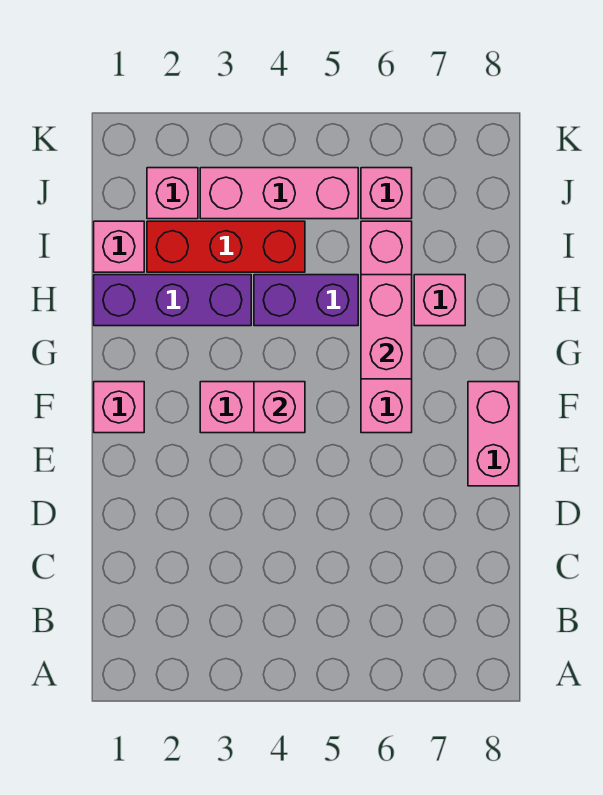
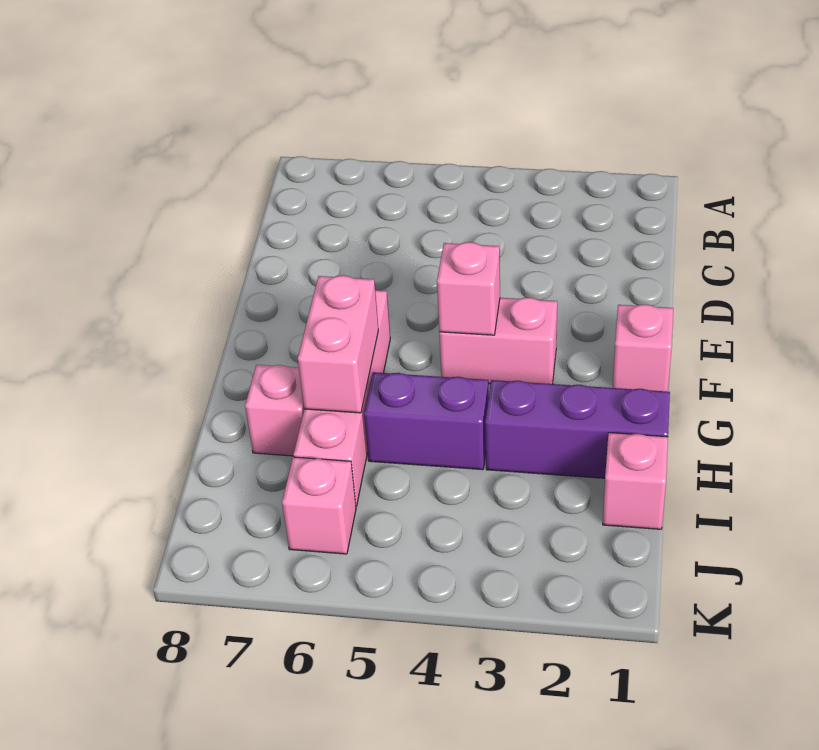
pink brick E8:F8 level 1 -> none
red brick I2:I4 level 1 -> none
pink brick J2 level 1 -> none
pink brick J3:J5 level 1 -> none

